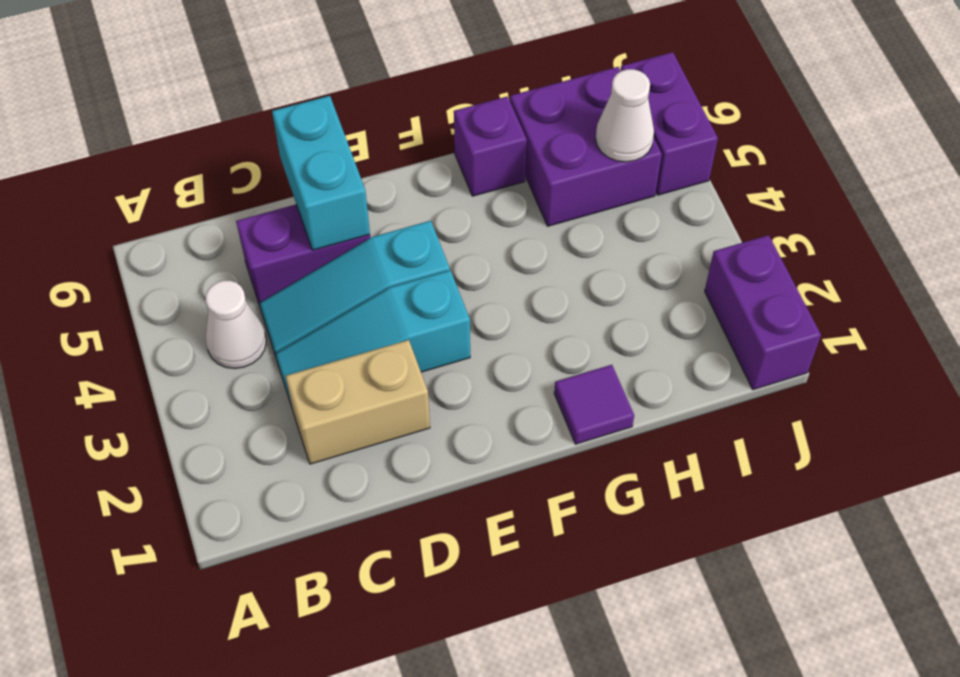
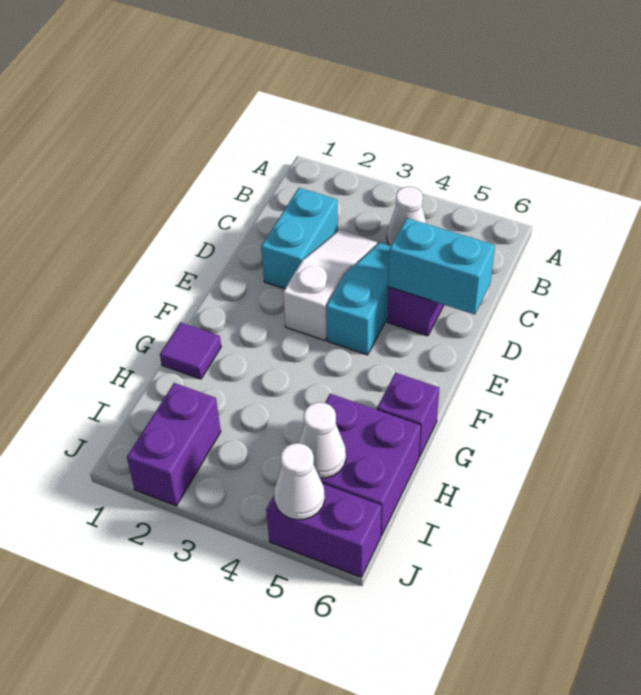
tan brick C2:D2 level 1 -> cyan brick C2:D2 level 1
cyan slope C3:E3 level 1 top E -> white slope C3:E3 level 1 top E
purple brick J1:J2 level 1 -> purple brick I2:J2 level 1
none -> white cone J5 level 2

